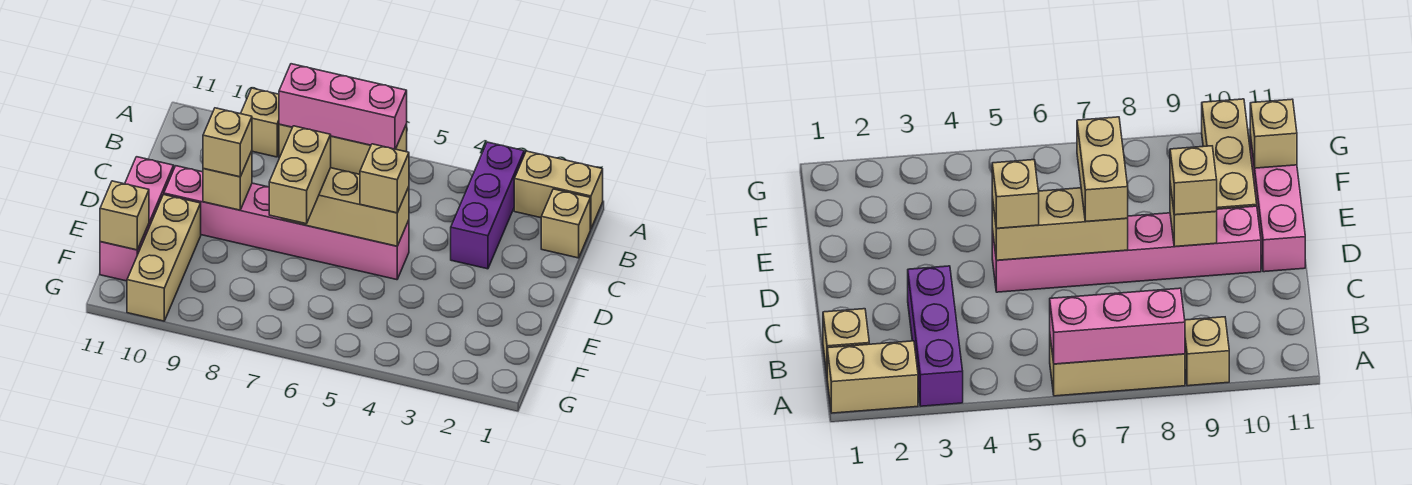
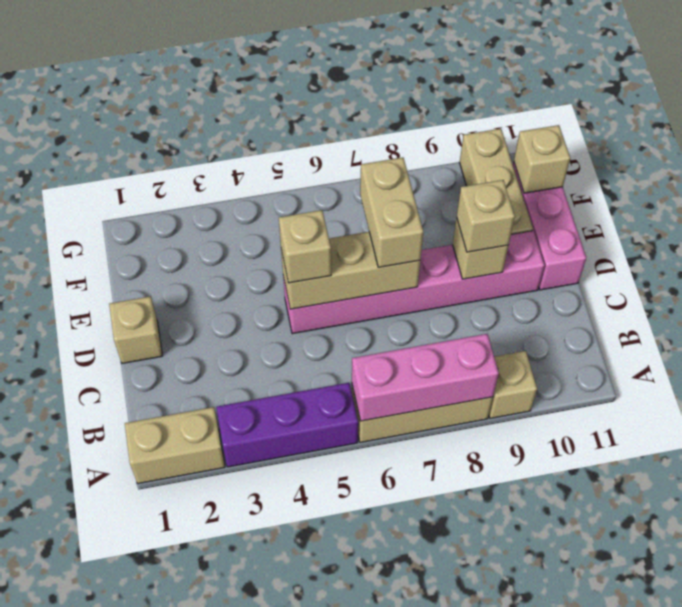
purple brick A3:C3 level 1 -> purple brick A3:A5 level 1
tan brick B1 level 1 -> tan brick D1 level 1

